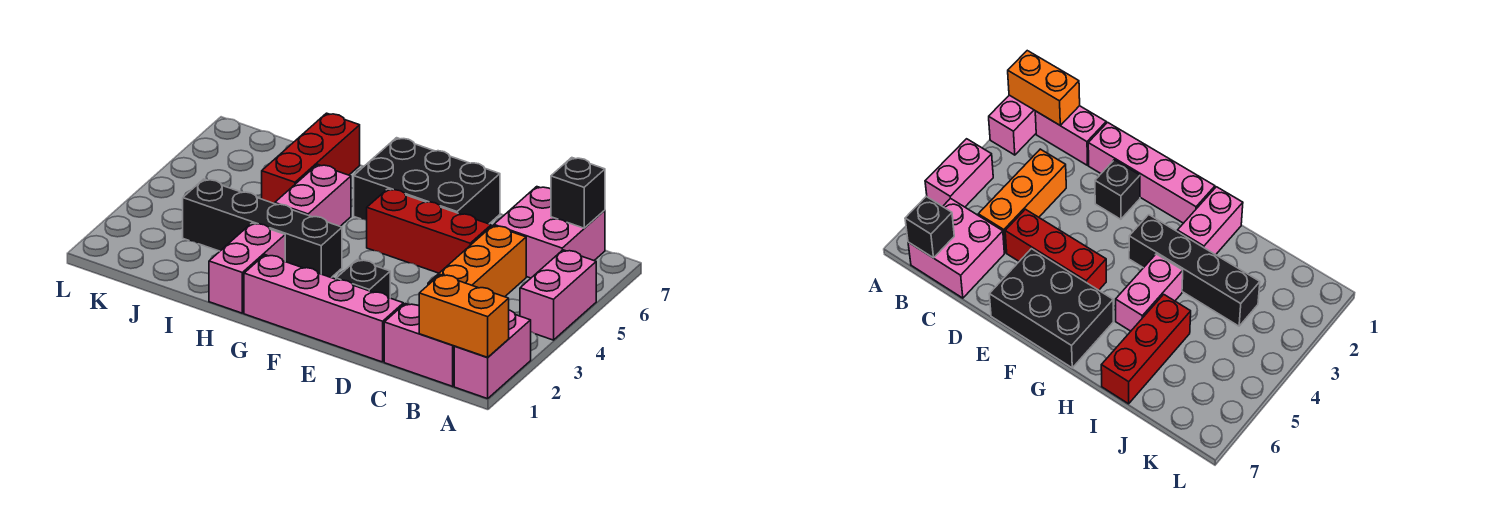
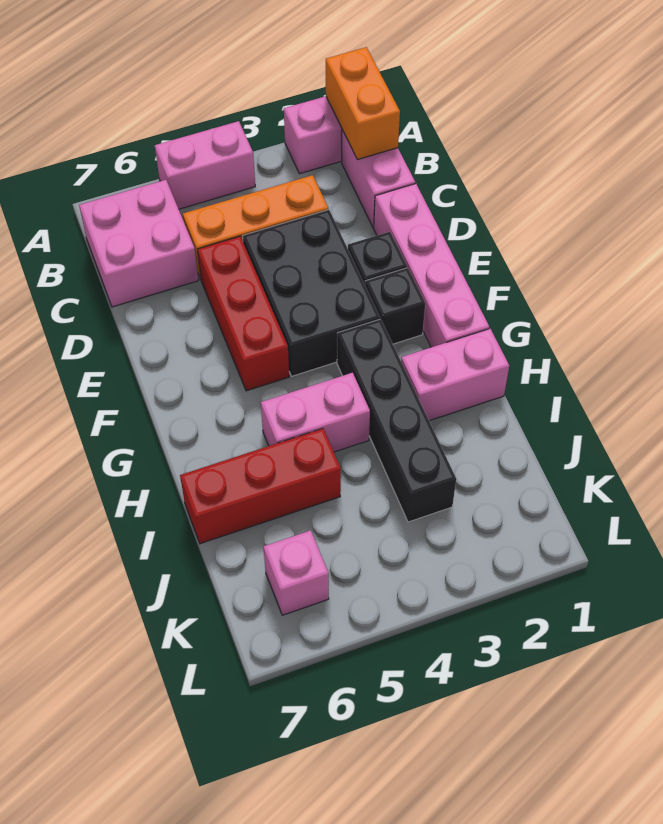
black brick B7 level 2 -> black brick F2 level 1
black brick E6:G7 level 1 -> black brick D3:F4 level 1
none -> pink brick K6 level 1

